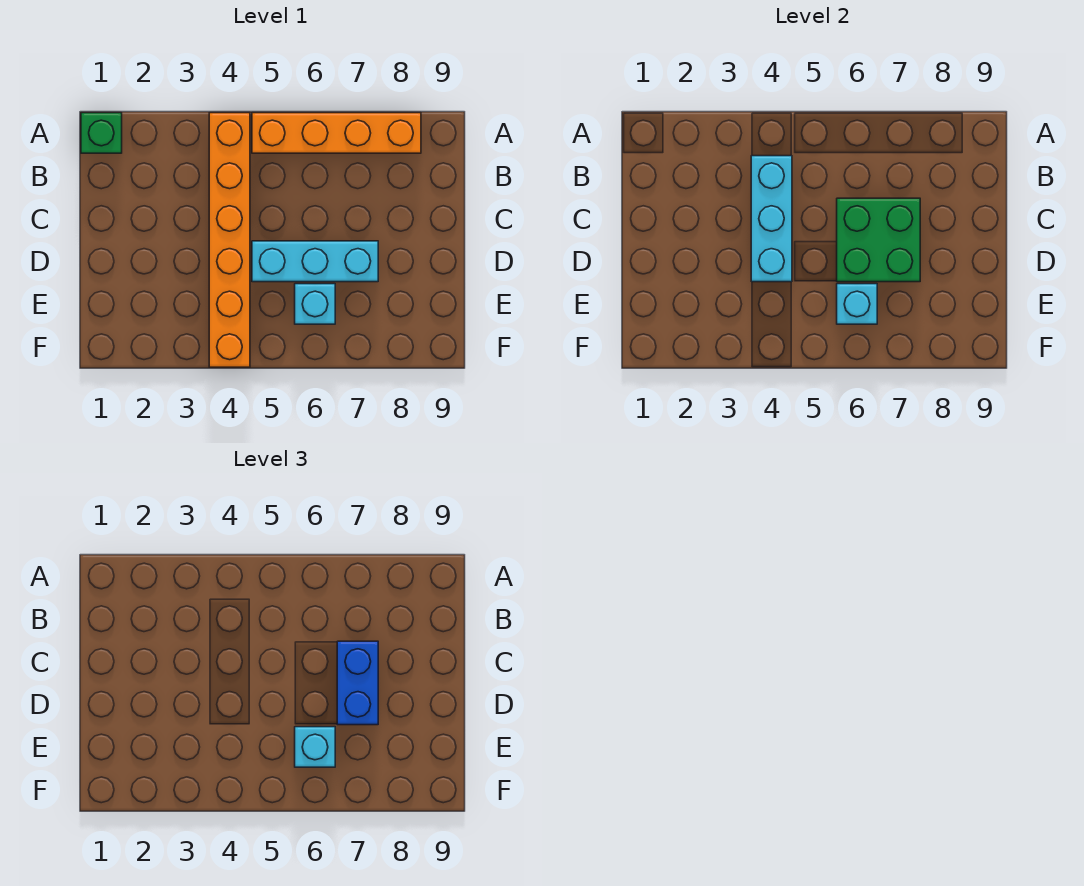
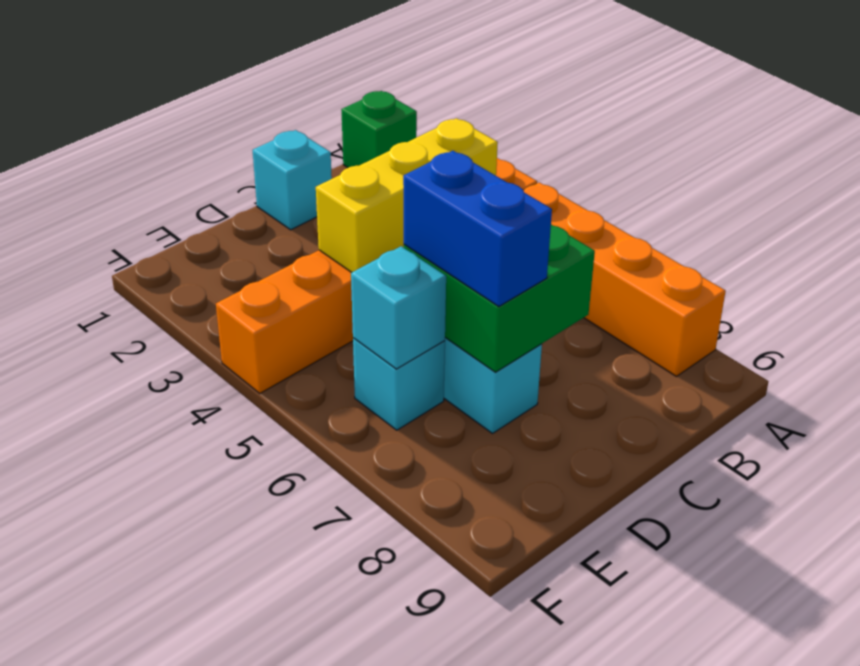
cyan brick B4:D4 level 2 -> yellow brick B4:D4 level 2
blue brick C7:D7 level 3 -> blue brick D6:D7 level 3
cyan brick E6 level 3 -> cyan brick C1 level 1

